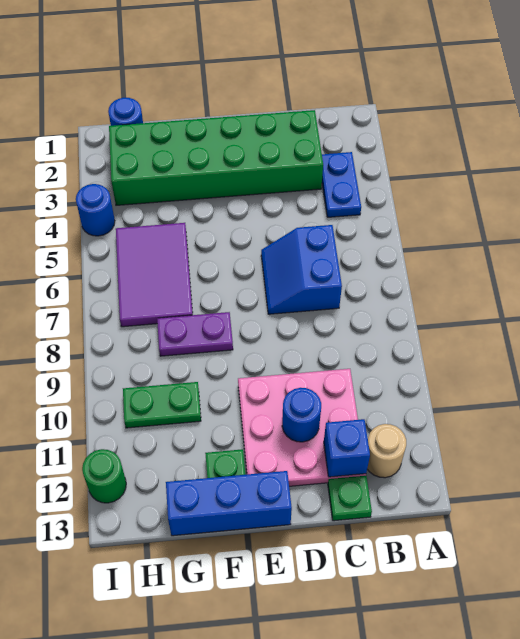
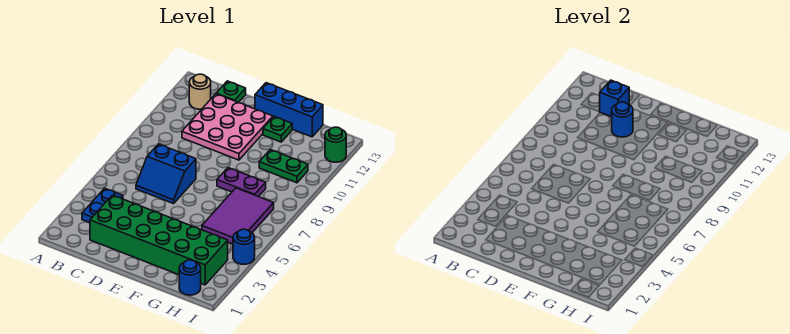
blue slope C6:D7 level 1 top C -> blue slope C6:D7 level 1 top 7

